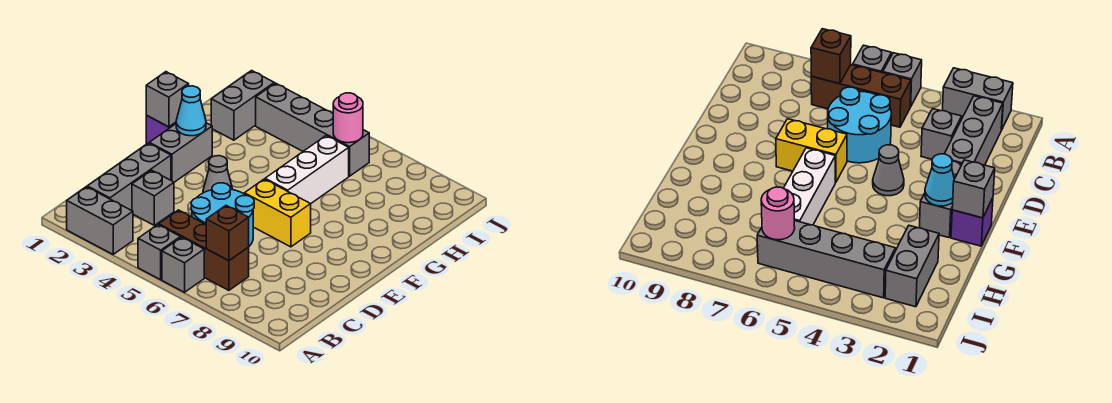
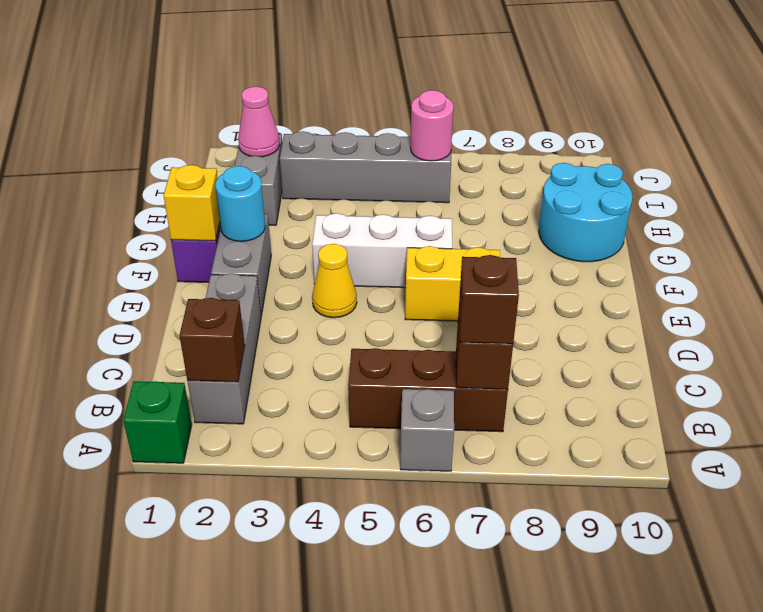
none -> green brick A1 level 1
grey brick A2:A3 level 1 -> none
grey brick A5 level 1 -> none
none -> brown brick B2 level 2
none -> brown brick B7 level 3
grey brick C3 level 1 -> none
cyan round brick C5:D6 level 1 -> cyan round brick G9:H10 level 1
grey cone E4 level 1 -> yellow cone E4 level 1
grey brick F1 level 2 -> yellow brick F1 level 2
cyan cone F2 level 2 -> cyan round brick F2 level 2
white brick F6:H6 level 1 -> white brick F4:F6 level 1
none -> pink cone I2 level 2

